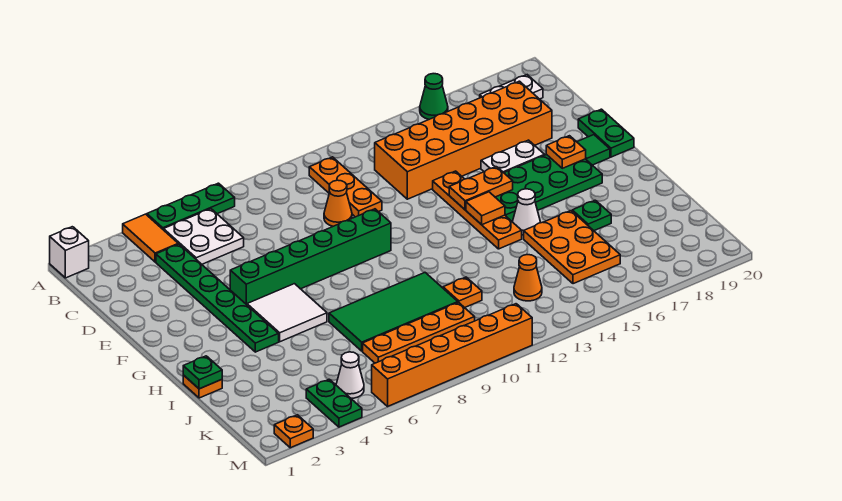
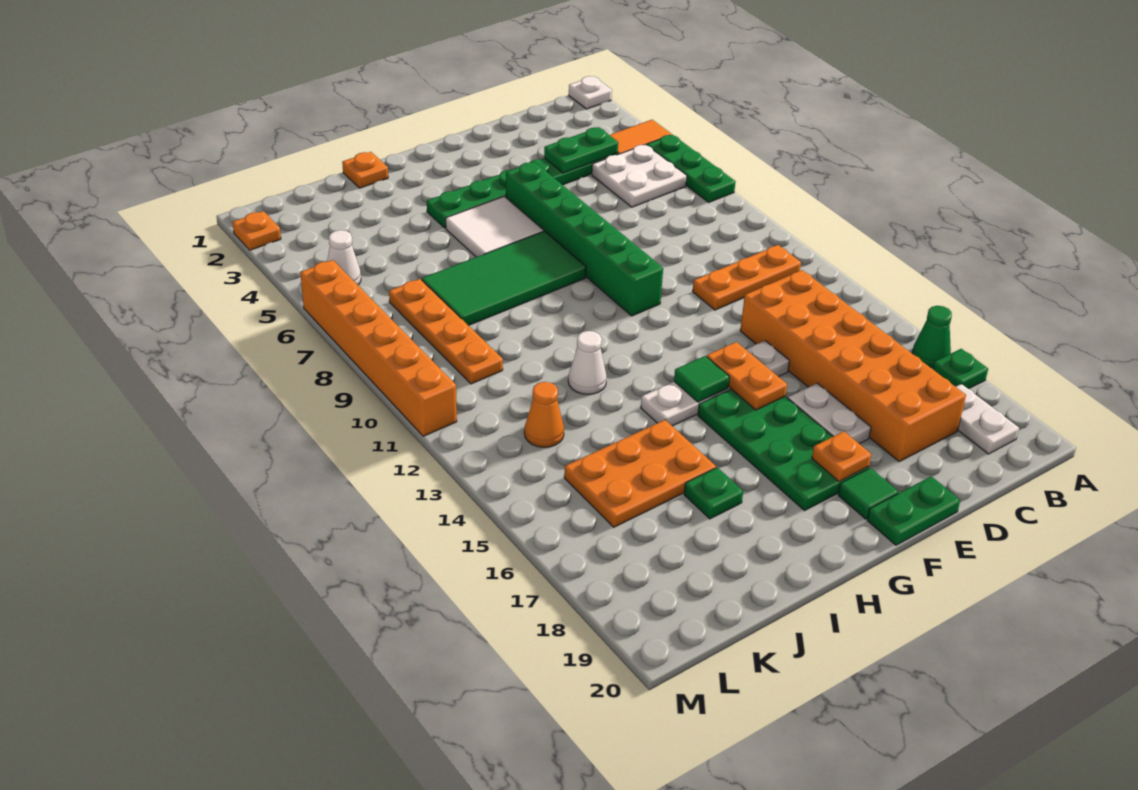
white brick A1 level 1 -> white plate A1 level 1
orange cone D10 level 1 -> none
orange plate E14:H14 level 1 -> white plate E14:H14 level 1
orange tile G14 level 2 -> green tile G14 level 2
white cone H15 level 1 -> white cone I12 level 1
green plate I1 level 2 -> green plate A17 level 1
green tile I7:J10 level 1 -> green tile G7:J8 level 1
orange plate J11 level 1 -> none
green plate L4:M4 level 1 -> green plate C4:D4 level 2

